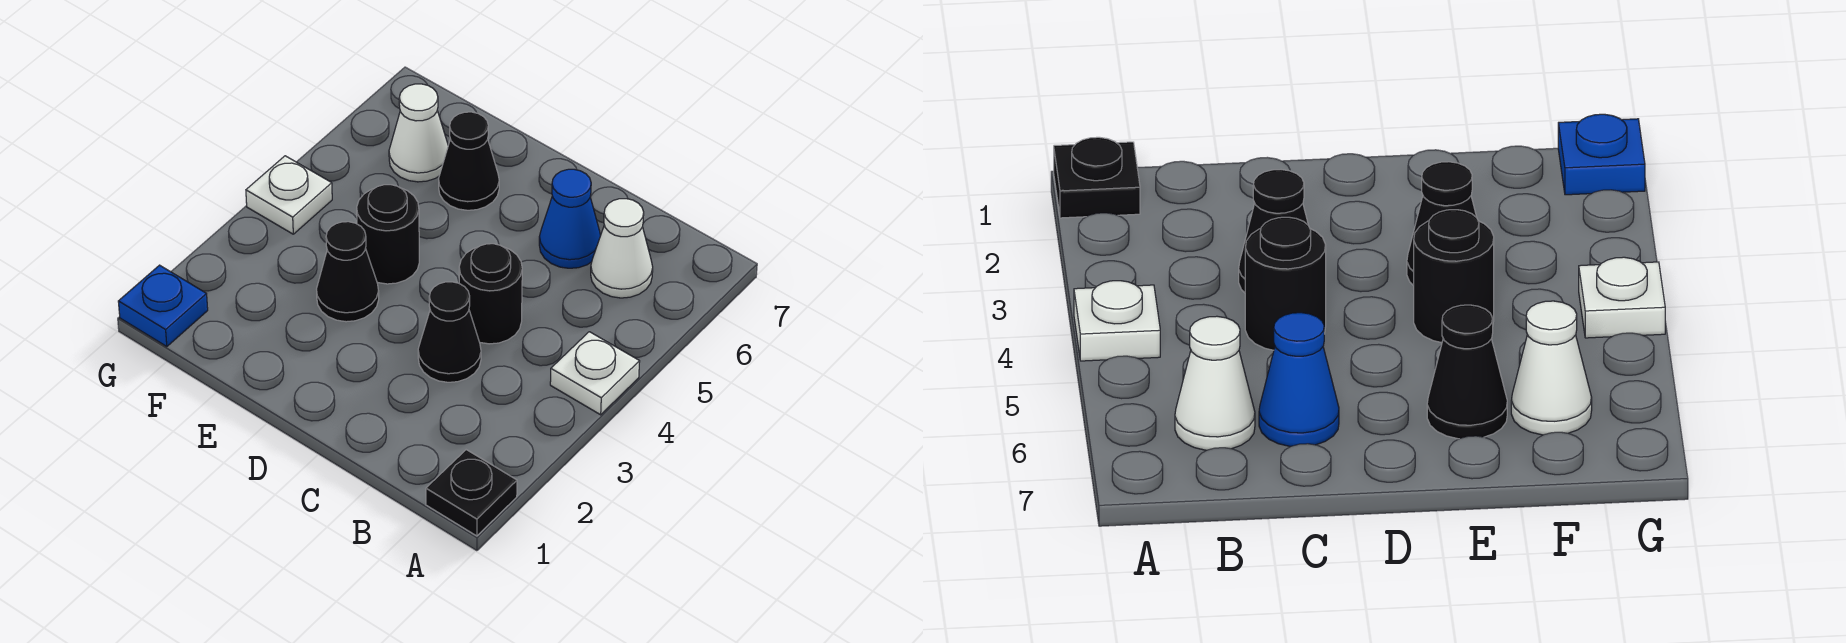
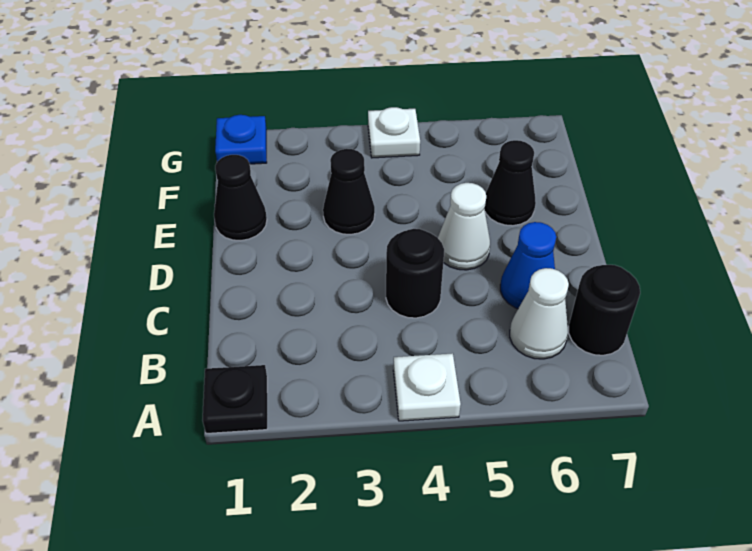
black cone C3 level 1 -> black cone E1 level 1
black round brick E4 level 1 -> black round brick B7 level 1
white cone F6 level 1 -> white cone D5 level 1

